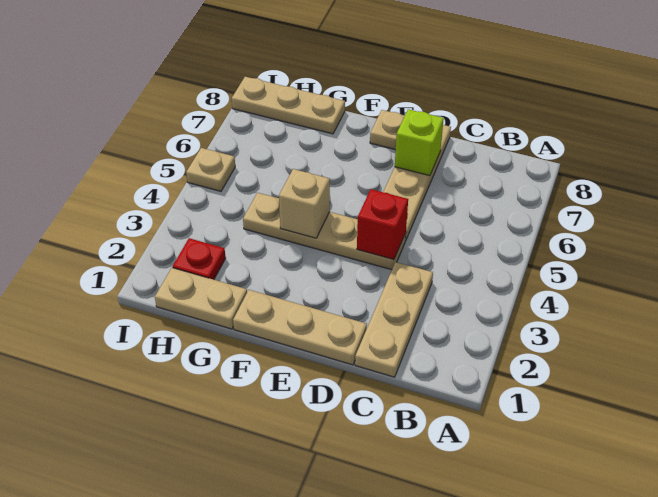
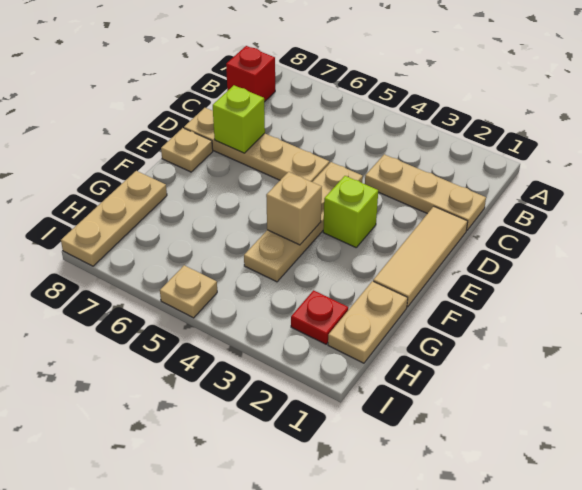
tan plate D1:F1 level 1 -> tan tile D1:F1 level 1
red brick D4 level 2 -> red brick B8 level 1
none -> lime brick E3 level 1

